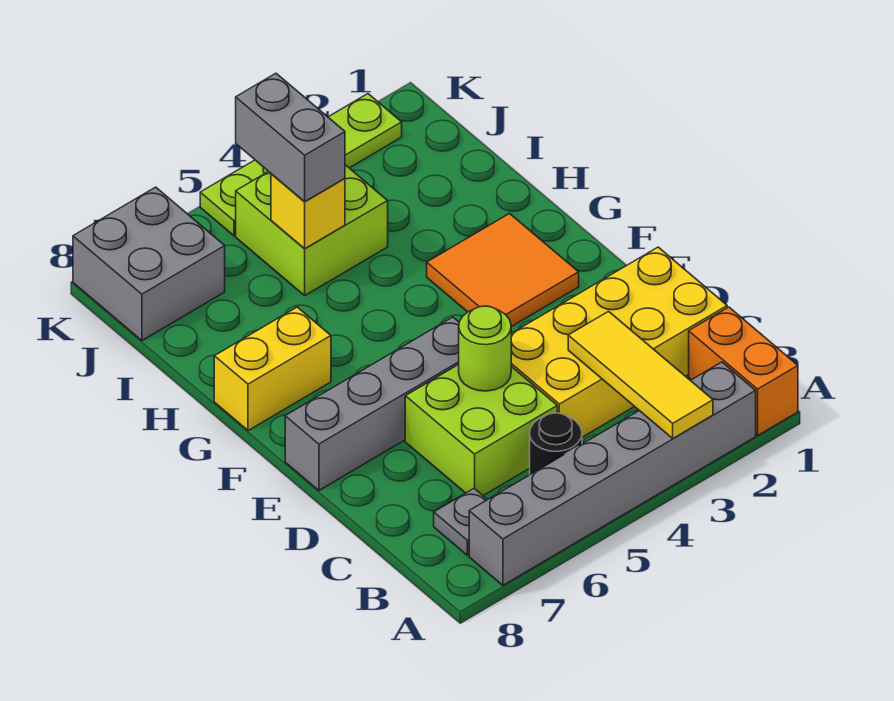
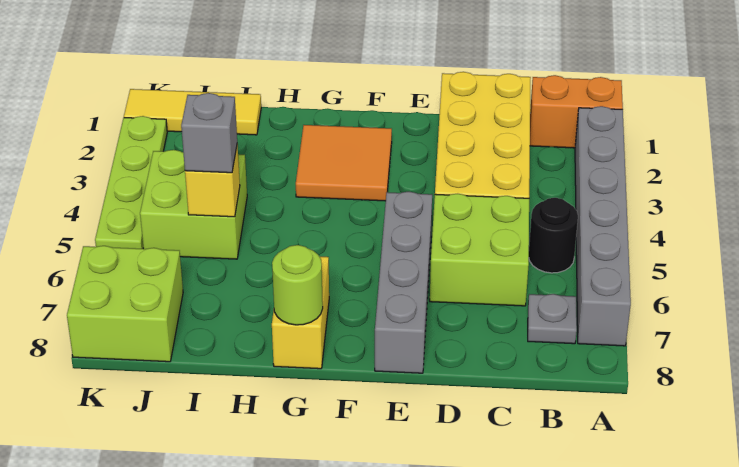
yellow tile A3:C3 level 2 -> yellow tile I1:K1 level 1
lime round brick D5 level 2 -> lime round brick G8 level 2
grey brick I5:J5 level 3 -> grey brick I5 level 3
grey brick J7:K8 level 1 -> lime brick J7:K8 level 1

